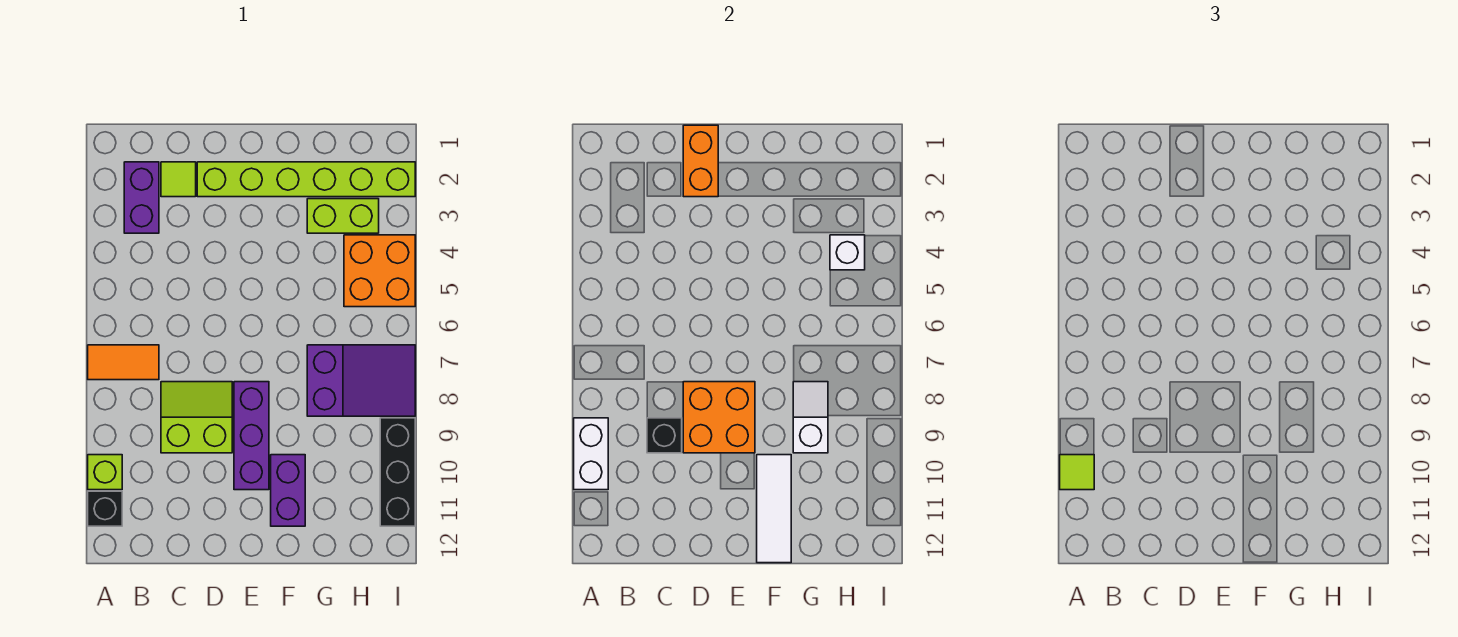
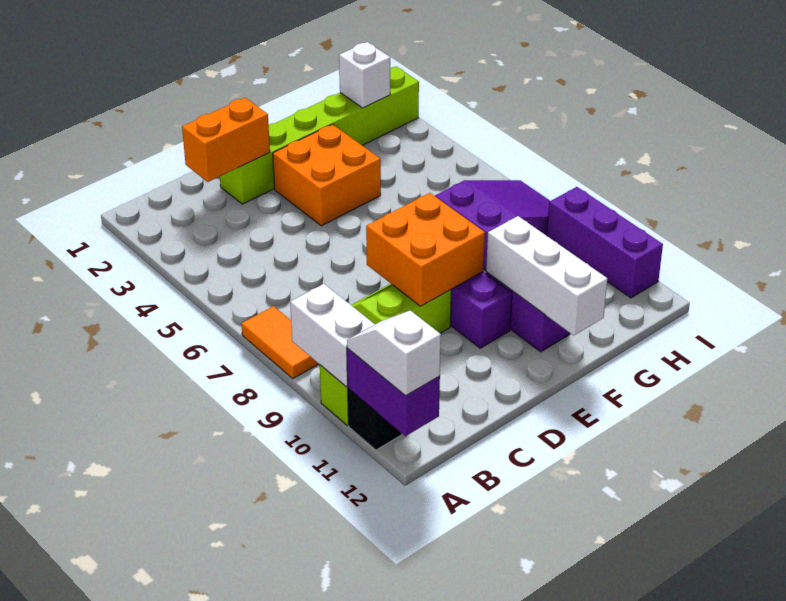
orange tile A7:B7 level 1 -> orange tile A7:A8 level 1
lime tile A10 level 3 -> none
purple brick B2:B3 level 1 -> purple brick A11:A12 level 2
lime tile C2 level 1 -> none
black brick C9 level 2 -> none
orange brick D1:D2 level 2 -> orange brick C2:D2 level 2
white tile F10:F12 level 2 -> white brick F10:F12 level 2
lime brick G3:H3 level 1 -> none
white slope G8:G9 level 2 top 9 -> white slope A11:A12 level 3 top 12
orange brick H4:I5 level 1 -> orange brick E3:F4 level 1
white brick H4 level 2 -> white brick H2 level 2
black brick I9:I11 level 1 -> purple brick I9:I11 level 1

